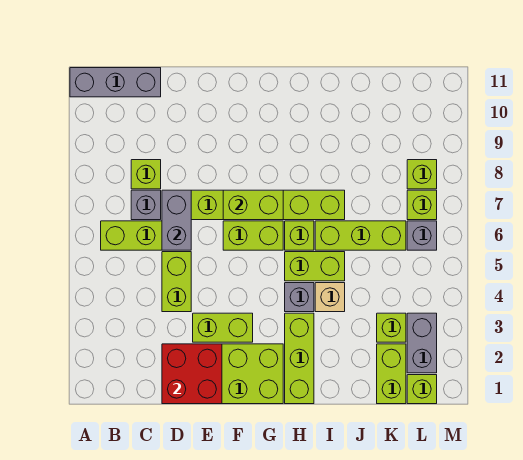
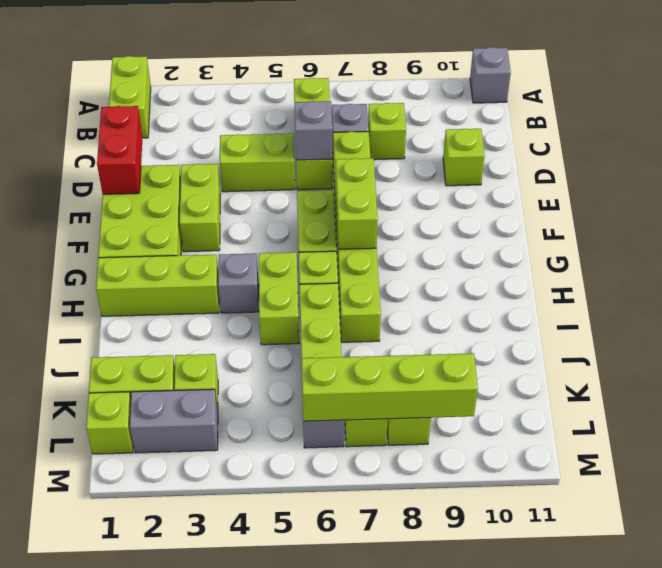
none -> lime brick A1:B1 level 1
grey brick A11:C11 level 1 -> grey brick A11 level 1
red brick D1:E2 level 2 -> red brick D1:E1 level 2
grey brick D6:D7 level 2 -> grey brick D6 level 2
none -> lime brick D10 level 1
tan brick I4 level 1 -> none
none -> lime brick L6:L9 level 2

